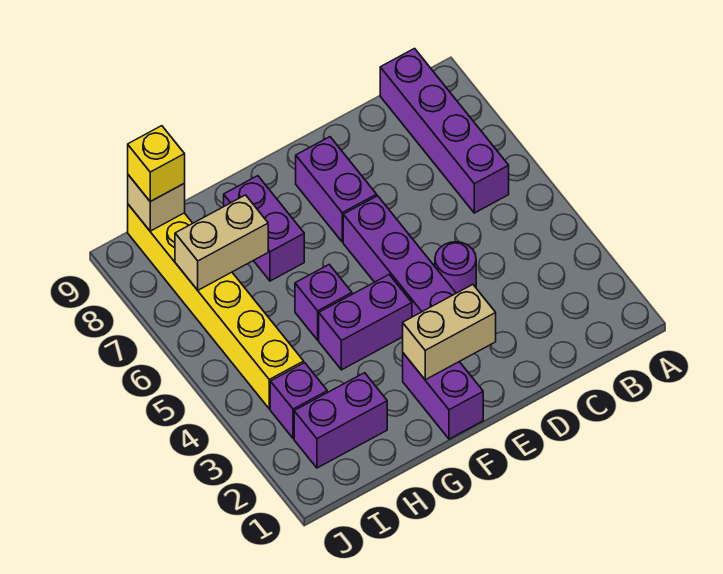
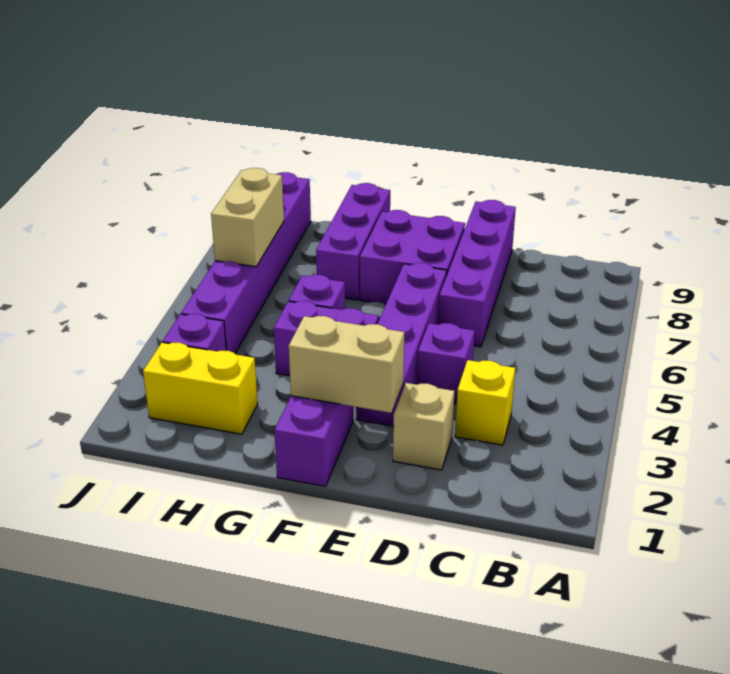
purple brick B6:B9 level 1 -> purple brick D6:D9 level 1
purple round brick D4 level 1 -> purple brick D4 level 1
purple brick E7:E8 level 1 -> purple brick E7:F8 level 1
purple brick G7:G8 level 1 -> purple brick G7:G9 level 1
purple brick H2:I2 level 1 -> yellow brick H2:I2 level 1
tan brick H7:I7 level 2 -> tan brick I6:I7 level 2
yellow brick I4:I9 level 1 -> purple brick I4:I9 level 1
tan brick I9 level 2 -> tan brick D2 level 1
yellow brick I9 level 3 -> yellow brick C3 level 1

